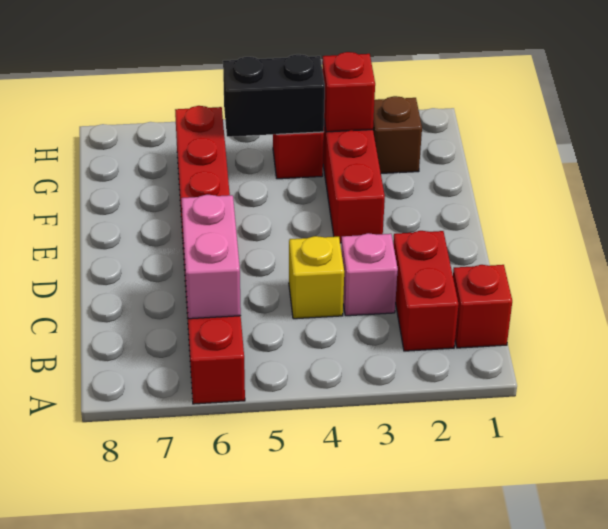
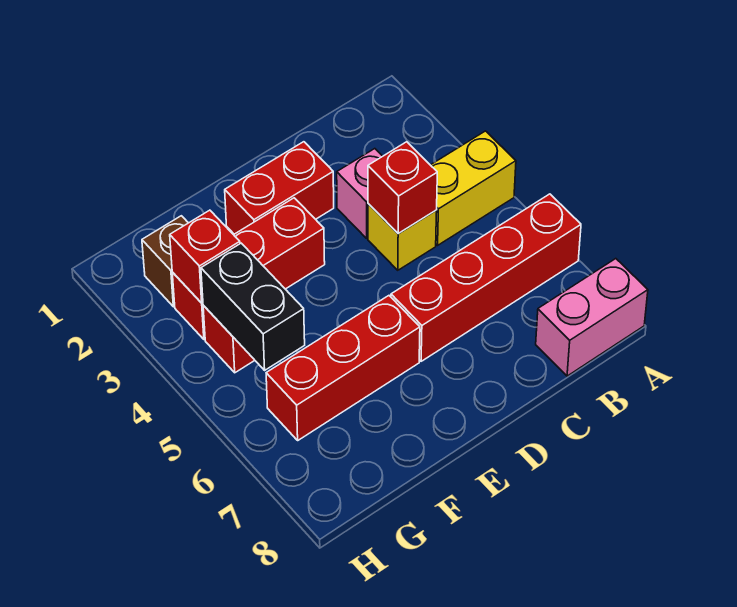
none -> yellow brick A4:B4 level 1
red brick B1 level 1 -> red brick C4 level 2
red brick B2:C2 level 1 -> red brick D2:E2 level 1
pink brick B6:C6 level 2 -> pink brick A8:B8 level 1

